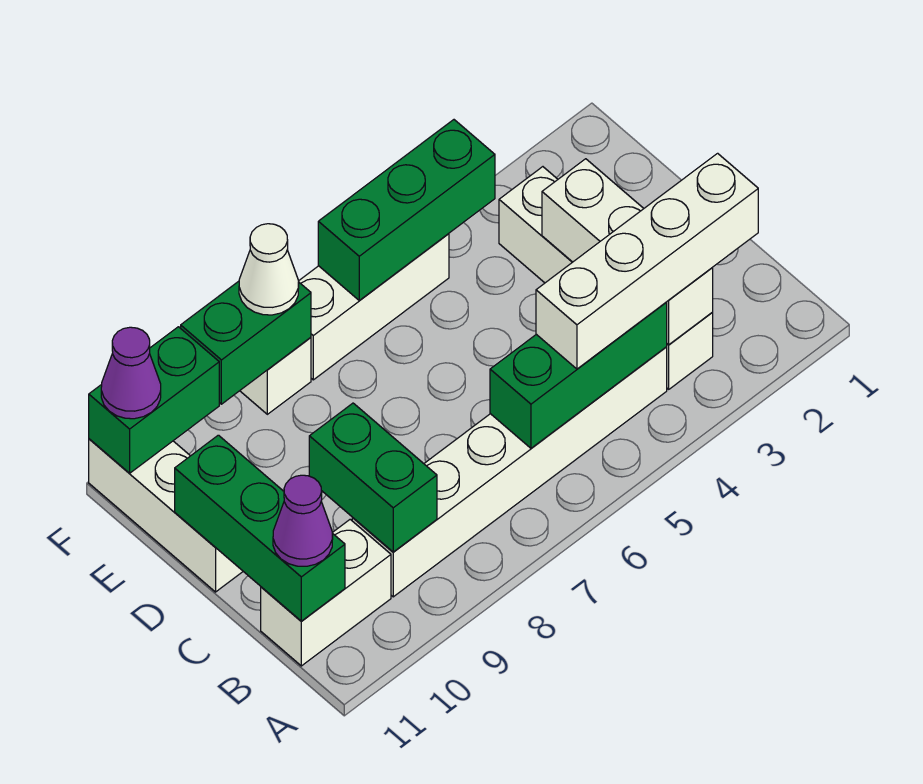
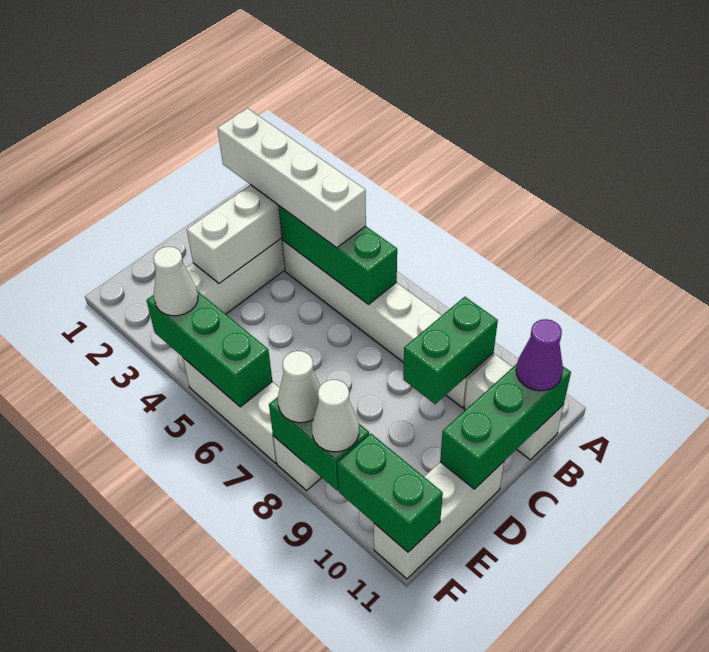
none -> white cone F4 level 3
none -> white cone F9 level 3
purple cone F11 level 3 -> none

